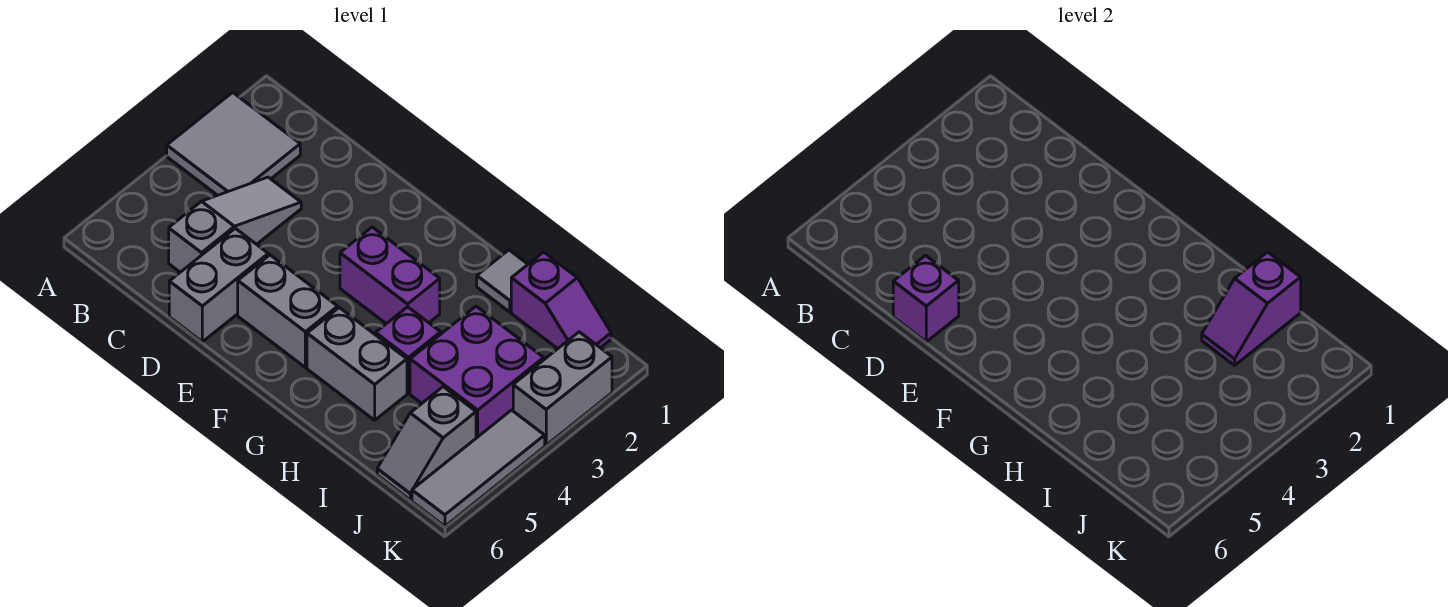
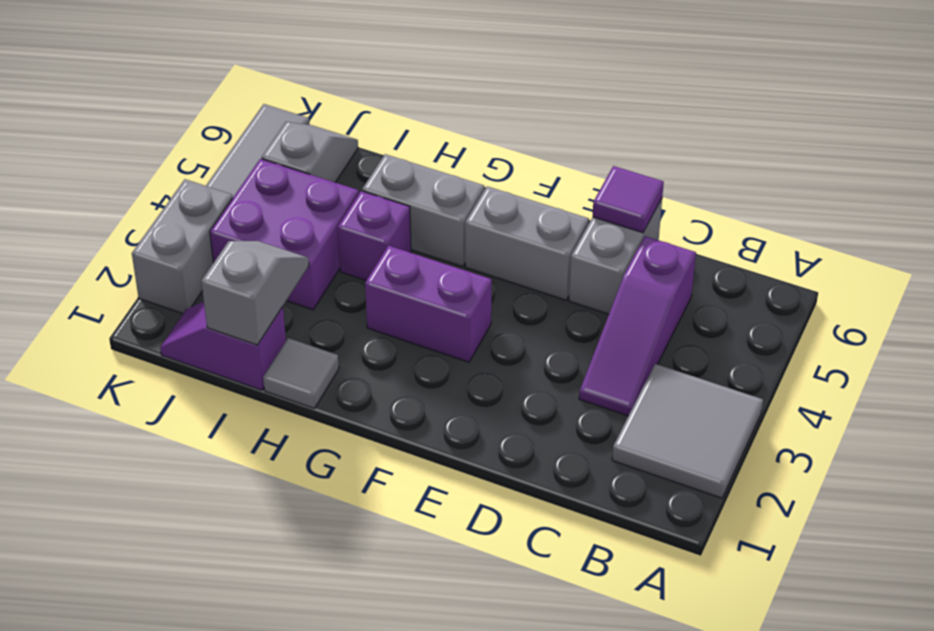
grey slope C3:C5 level 1 top 5 -> purple slope C3:C5 level 1 top 5
purple brick D6 level 2 -> purple tile D6 level 2
purple slope I1:I2 level 2 top 1 -> grey slope I1:I2 level 2 top 1

